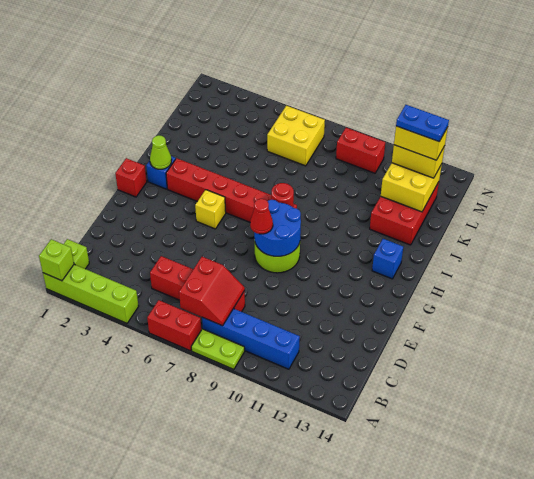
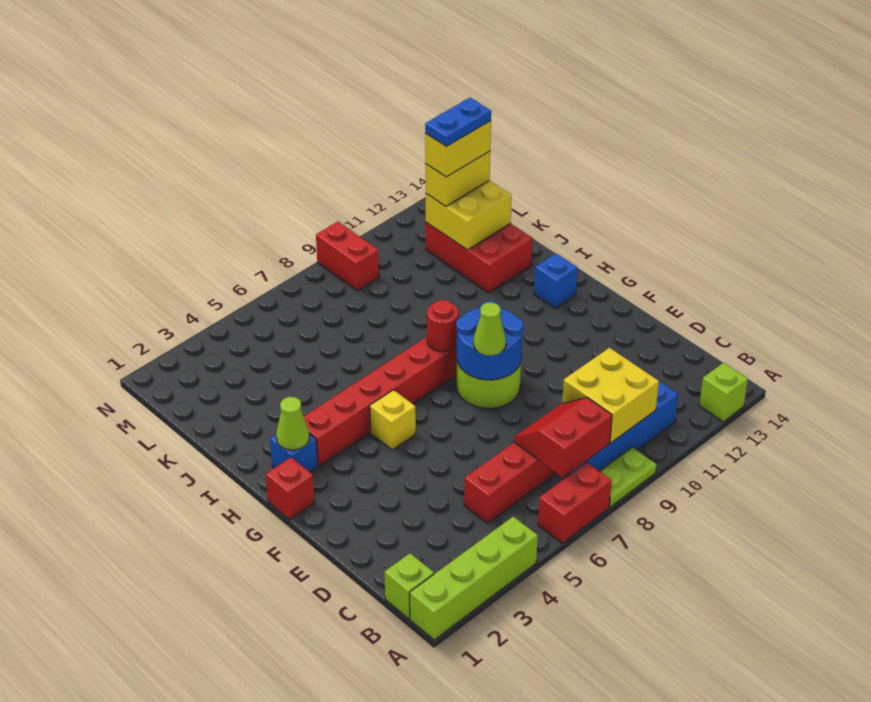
lime brick A1 level 2 -> lime brick A13 level 1
red slope B7:C8 level 2 top 7 -> red slope B7:C8 level 2 top B
red cone F8 level 3 -> lime cone F8 level 3
yellow brick L6:M7 level 1 -> yellow brick B9:C10 level 2
red brick M9:M10 level 1 -> red brick M9:N9 level 1

